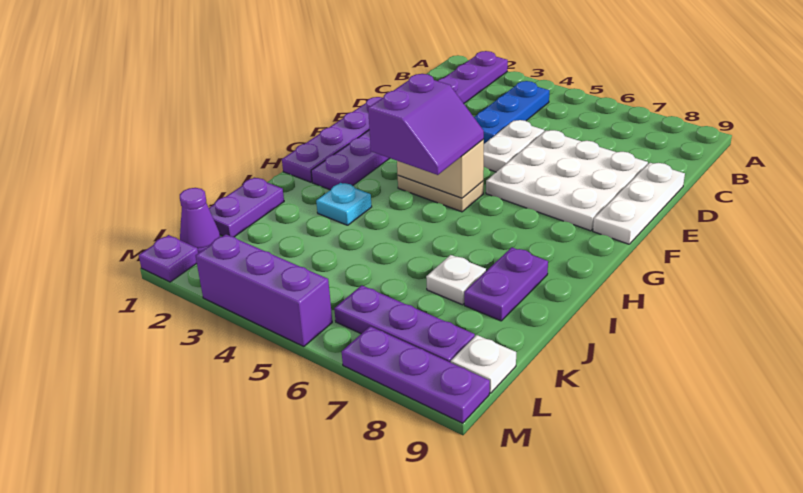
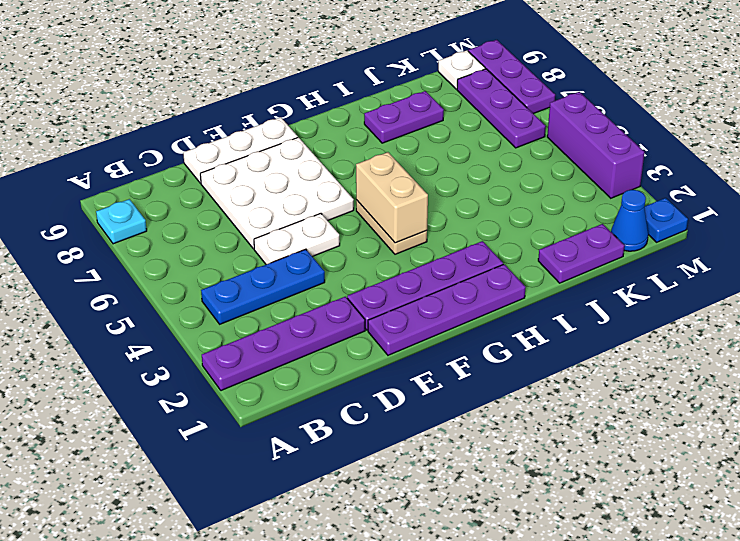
purple slope G4:H5 level 3 top 4 -> none
cyan plate I3 level 1 -> cyan plate A8 level 1
white plate J7 level 1 -> none
purple cone L1 level 1 -> blue cone L1 level 1
purple plate M1 level 1 -> blue plate M1 level 1

